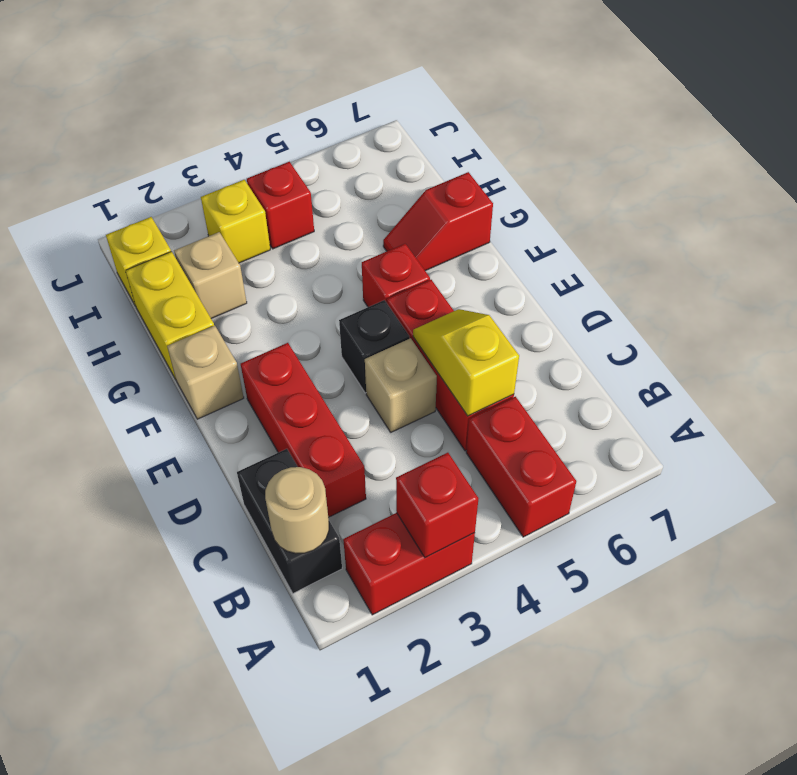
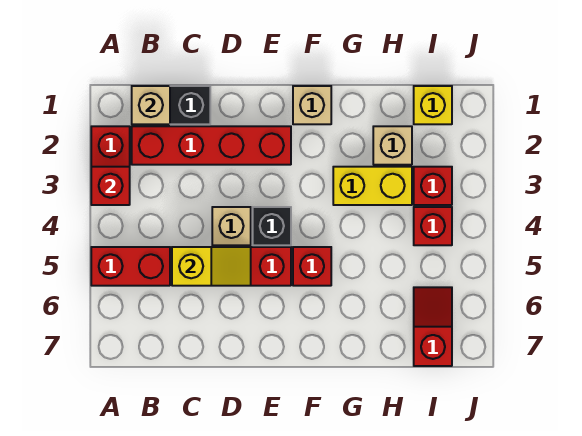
tan round brick B1 level 2 -> tan brick B1 level 2
red brick C2:E2 level 1 -> red brick B2:E2 level 1
yellow brick G1:H1 level 1 -> yellow brick G3:H3 level 1
red slope G6:G7 level 1 top 7 -> red slope I6:I7 level 1 top 7
yellow brick I3 level 1 -> red brick I3 level 1

